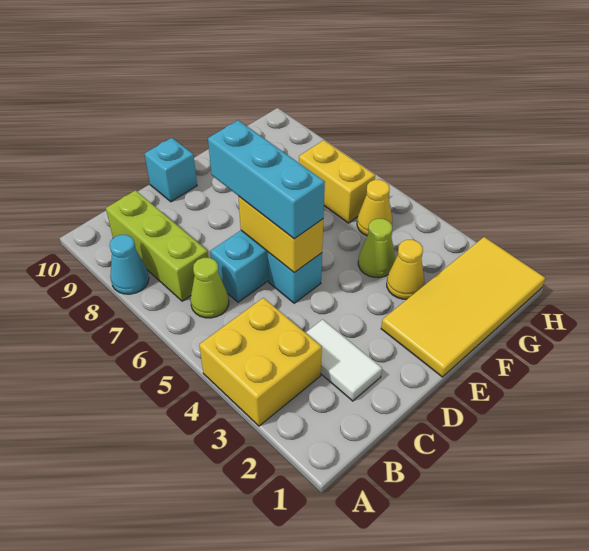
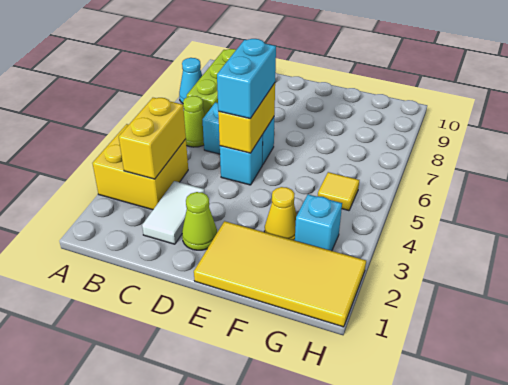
cyan brick D5:D7 level 3 -> cyan brick D5:D6 level 3
cyan brick D10 level 1 -> cyan brick G3 level 1
lime cone F4 level 1 -> lime cone D2 level 1
yellow cone G5 level 1 -> yellow tile G5 level 1
yellow brick G6:G7 level 1 -> yellow brick B3:B4 level 2

